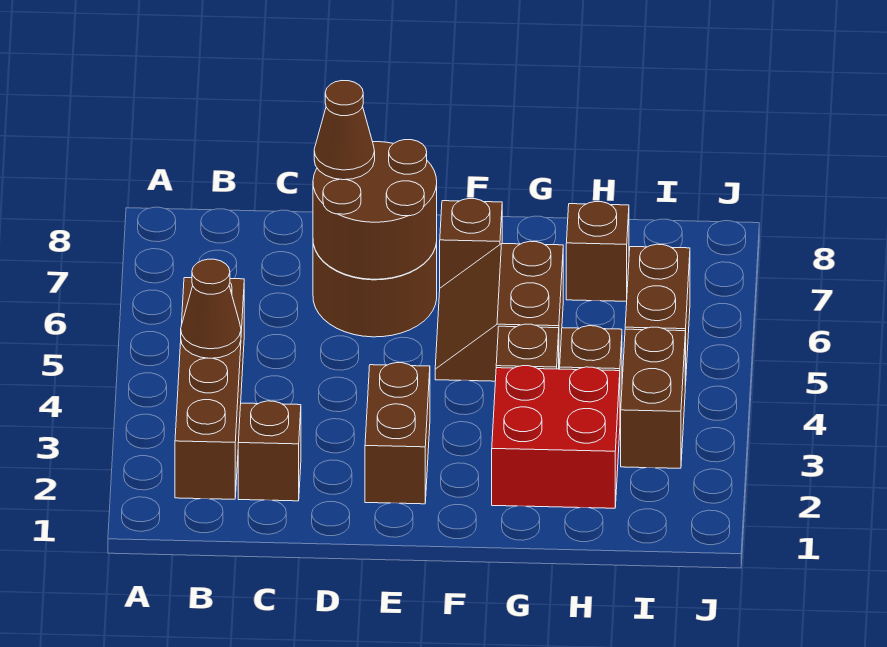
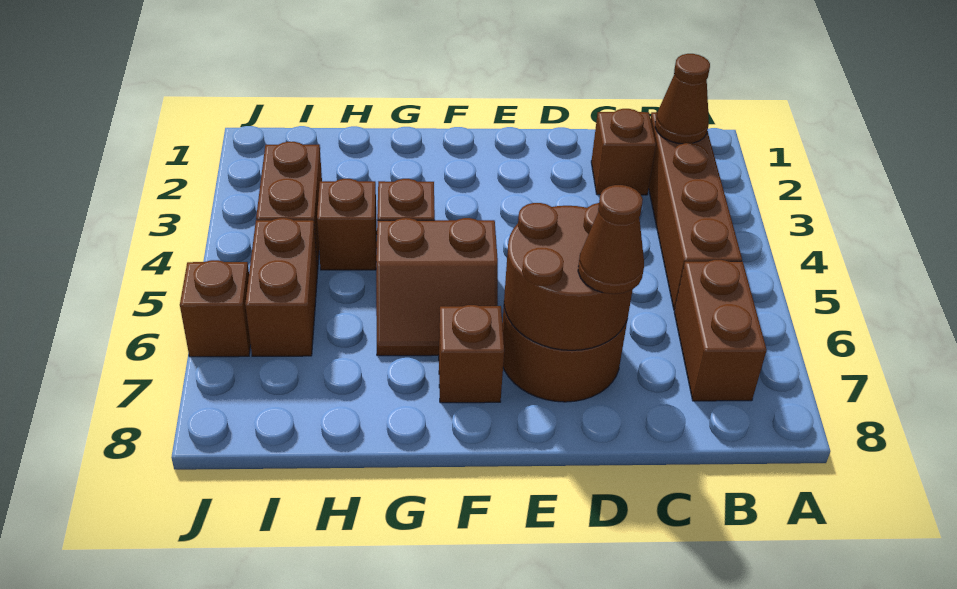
brown cone B4 level 2 -> brown cone B2 level 2
brown brick E2:E3 level 1 -> brown brick B6:B7 level 1
brown slope F5:G6 level 1 top G -> brown slope F5:G6 level 1 top 5
red brick G2:H3 level 1 -> none
brown brick H7 level 1 -> brown brick J6 level 1

